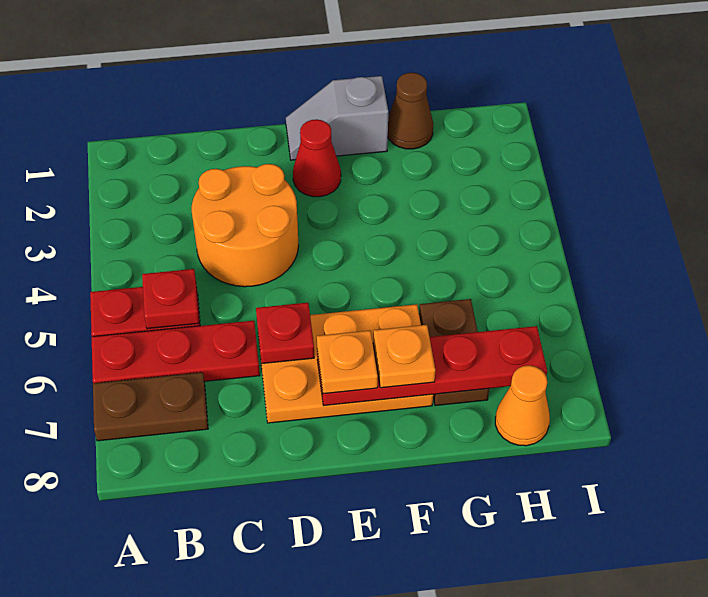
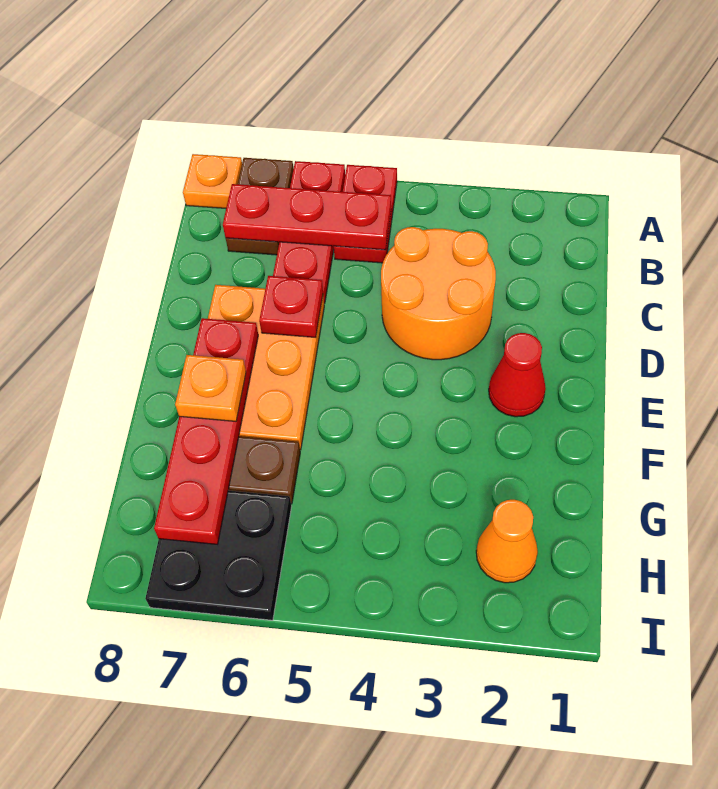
red plate B5 level 2 -> red plate B5:B7 level 2
grey slope E1:F1 level 1 top F -> none
orange plate E7 level 3 -> orange plate A8 level 1
brown cone G1 level 1 -> none
none -> black plate H6:I7 level 1
orange cone H8 level 1 -> orange cone H2 level 1

